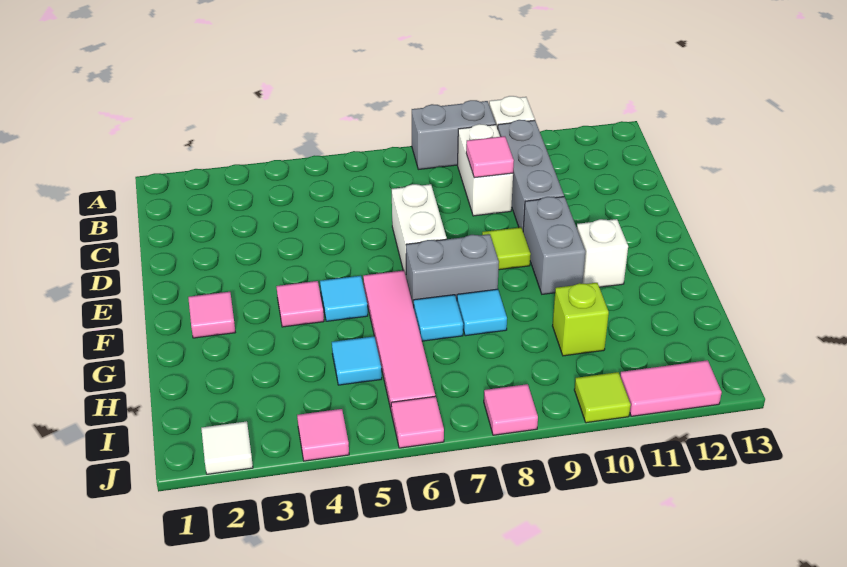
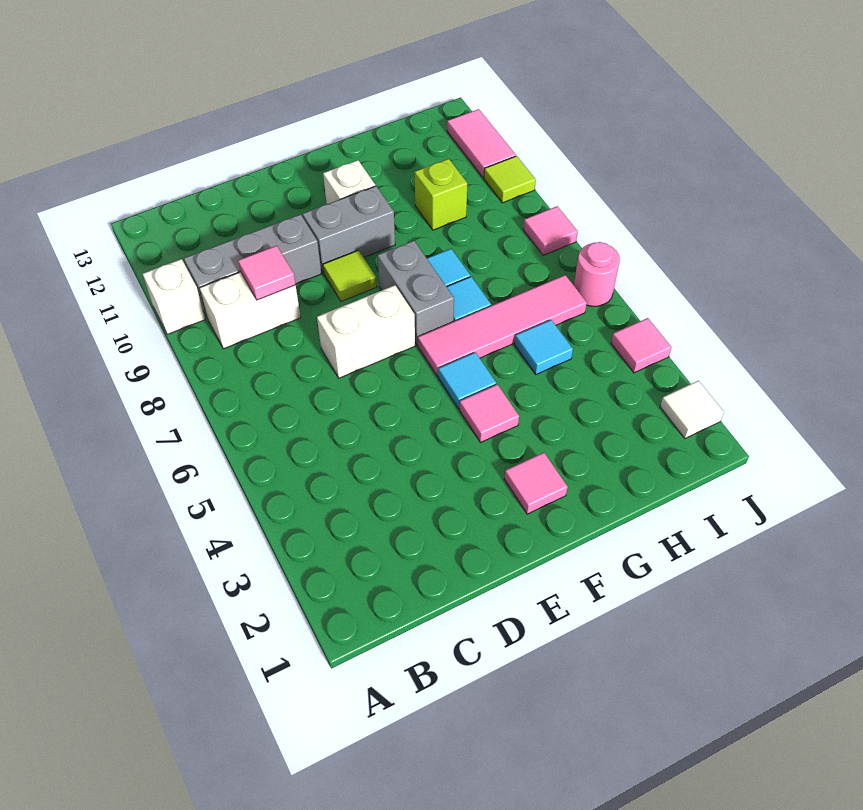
grey brick A8:A9 level 1 -> none
pink tile J6 level 1 -> pink round brick J6 level 1

